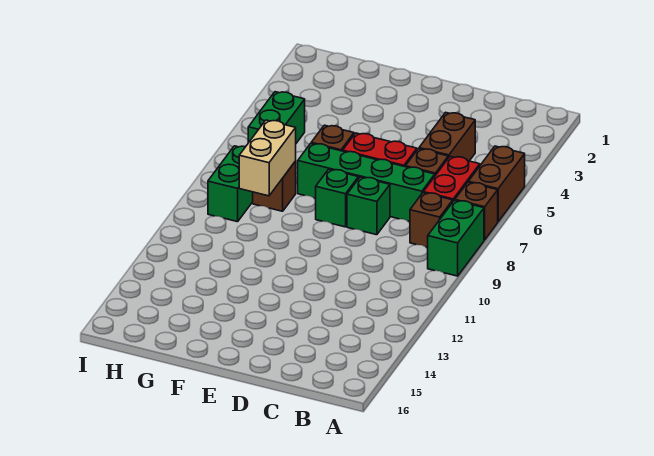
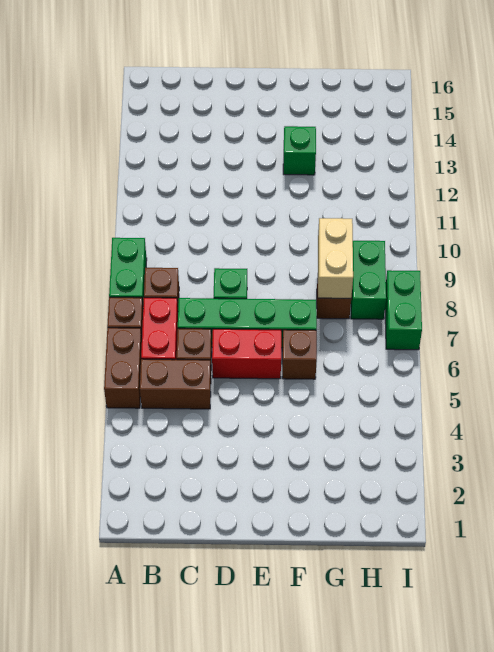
brown brick C4:C5 level 1 -> brown brick B5:C5 level 1
green brick E8 level 1 -> green brick F13 level 1
green brick H5:H6 level 1 -> green brick I7:I8 level 1

